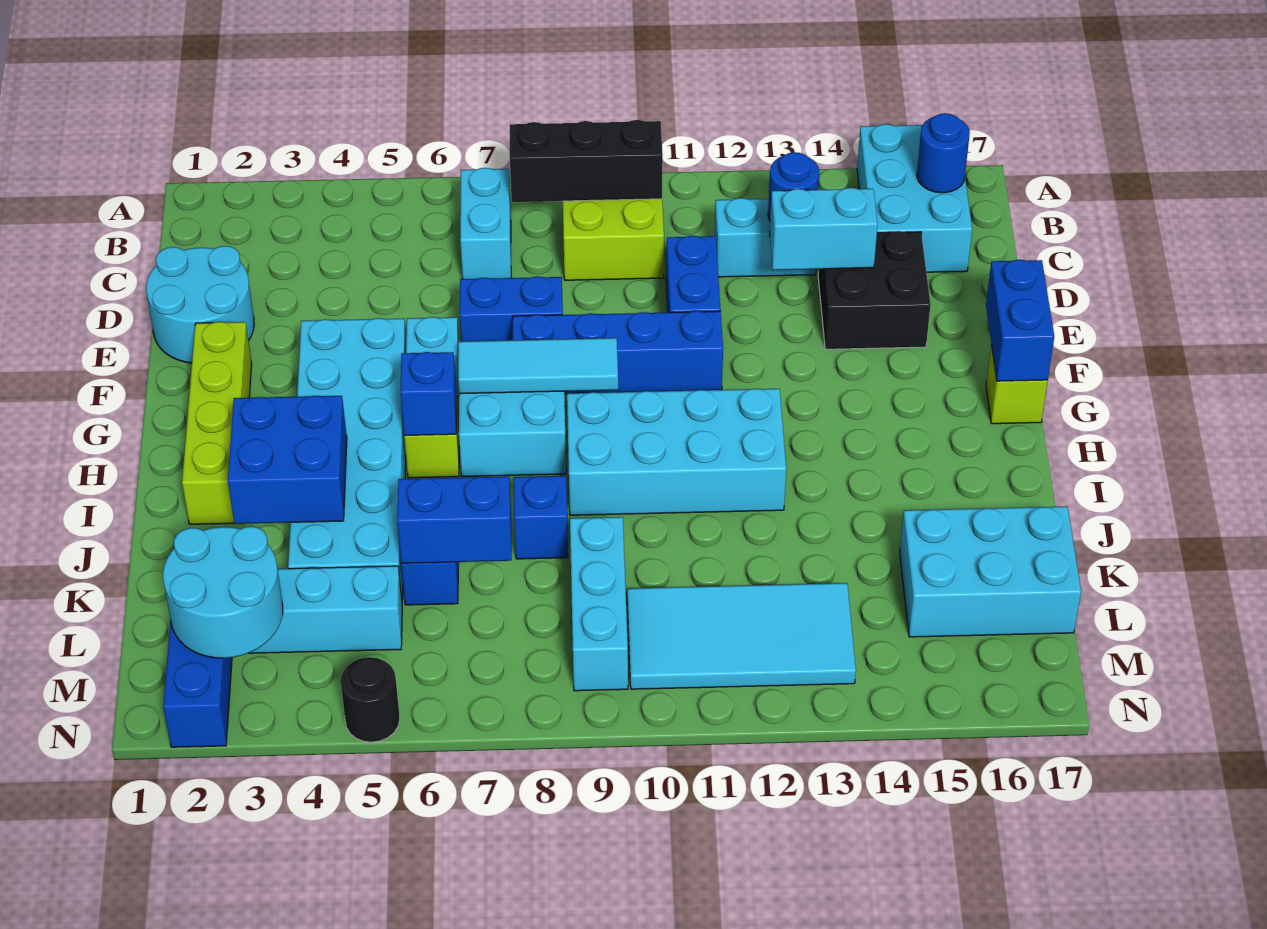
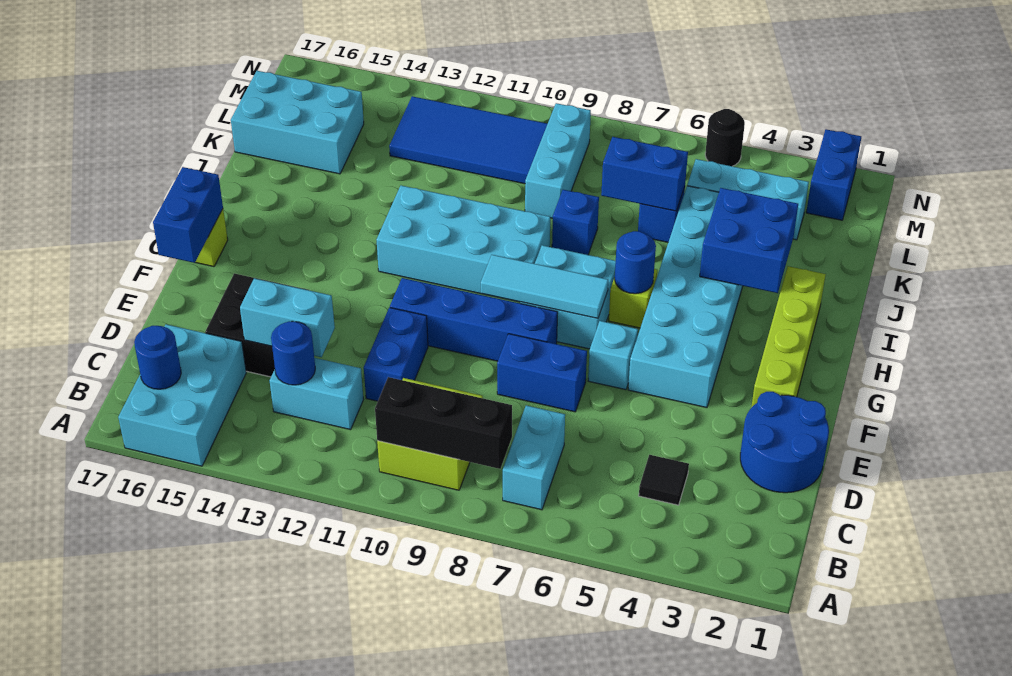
none -> black tile C4 level 1
cyan round brick D1:E2 level 1 -> blue round brick D1:E2 level 1
blue brick H6 level 2 -> blue round brick H6 level 2
cyan round brick L2:M3 level 2 -> none
cyan tile L10:M13 level 1 -> blue tile L10:M13 level 1

